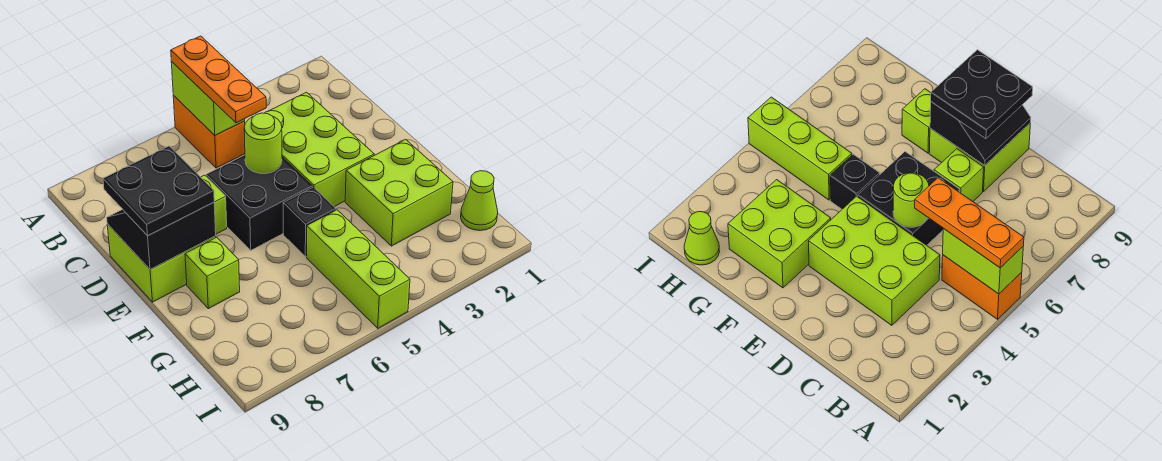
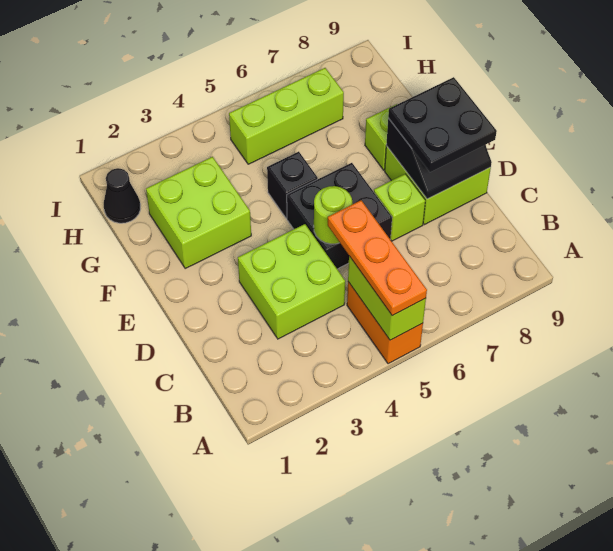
lime brick C3:E4 level 1 -> lime brick C3:D4 level 1
lime brick G5:I5 level 1 -> lime brick H5:H7 level 1
lime cone H1 level 1 -> black cone H1 level 1

